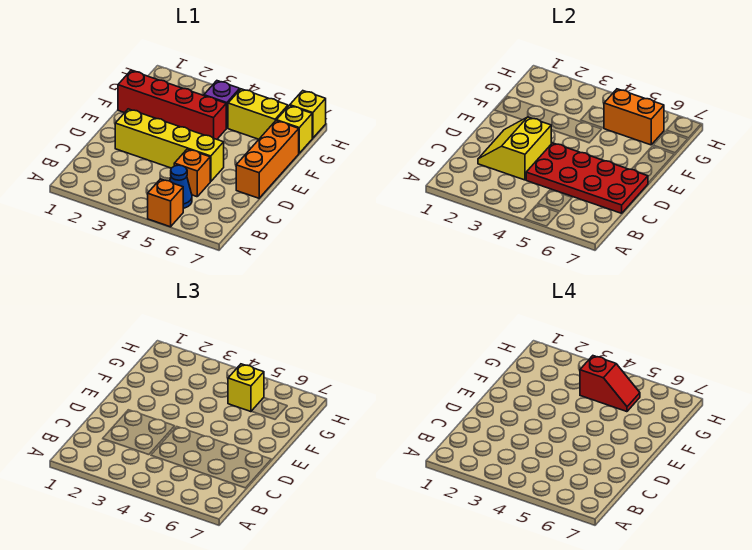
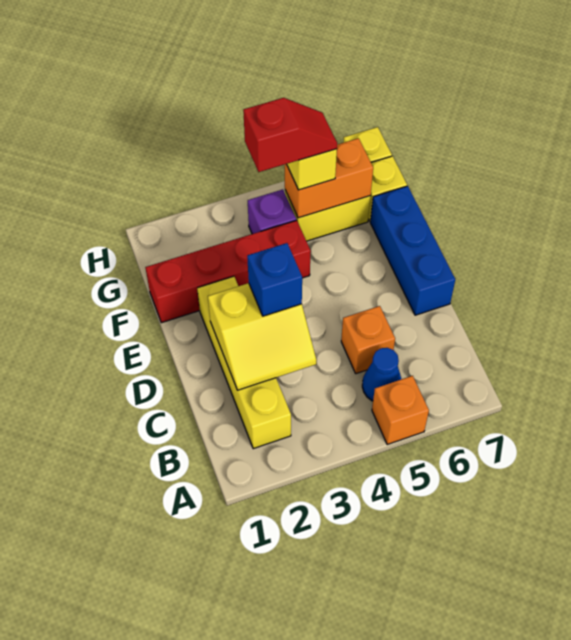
yellow slope C2:D3 level 2 top 3 -> yellow slope C2:D3 level 2 top D
red plate C4:D7 level 2 -> none
yellow brick D2:D5 level 1 -> yellow brick B2:E2 level 1
none -> blue brick D3 level 3
orange brick D7:F7 level 1 -> blue brick D7:F7 level 1

